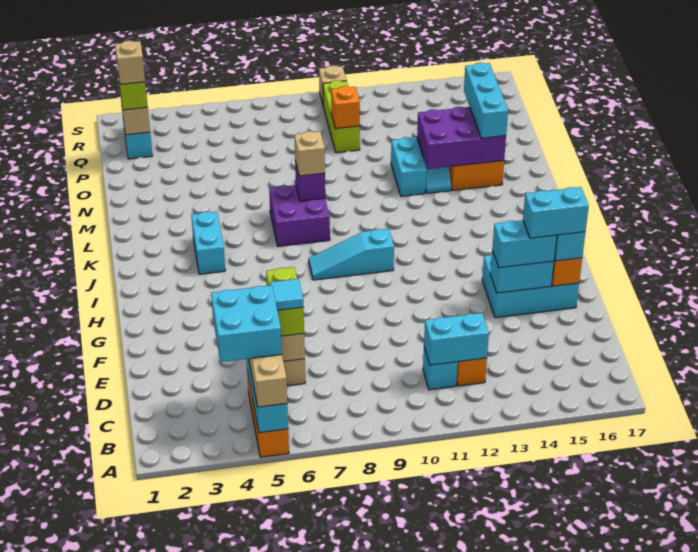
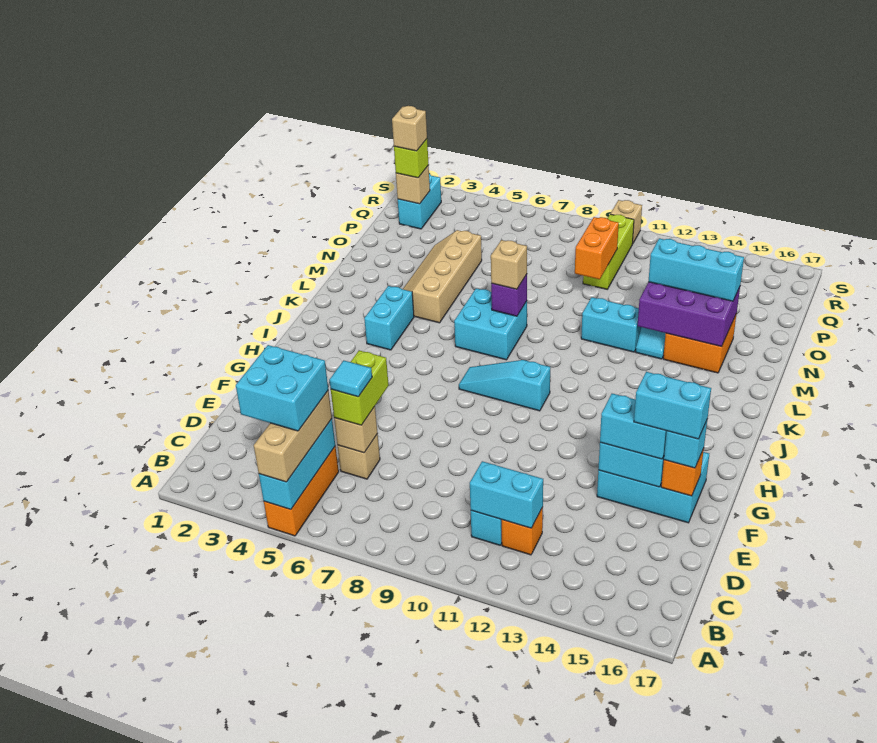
purple brick K7:L8 level 1 -> cyan brick K7:L8 level 1
none -> tan slope L4:O5 level 1 top 5
cyan brick M12:N12 level 1 -> cyan brick M11:M12 level 1
cyan brick M15:O15 level 3 -> cyan brick N13:N15 level 3
orange brick P10 level 2 -> orange brick O10:P10 level 2

